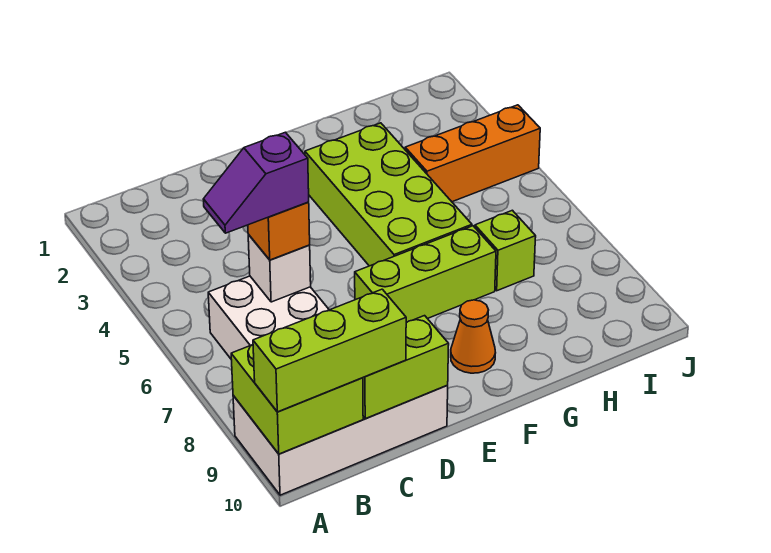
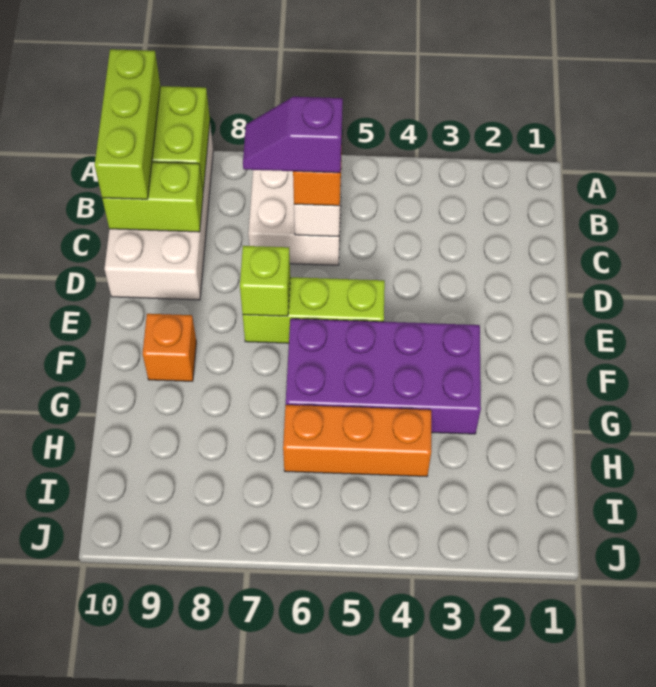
purple slope B6:C6 level 4 top C -> purple slope C6:C7 level 4 top 6
lime brick C10:D10 level 2 -> lime brick C9:C10 level 2
lime brick E7:G7 level 1 -> lime brick E5:E7 level 1
lime brick F3:G6 level 1 -> purple brick F3:G6 level 1
orange cone F9 level 1 -> orange brick F9 level 1
orange brick H4:J4 level 1 -> orange brick H4:H6 level 1
lime brick H7 level 1 -> lime brick E7 level 2

